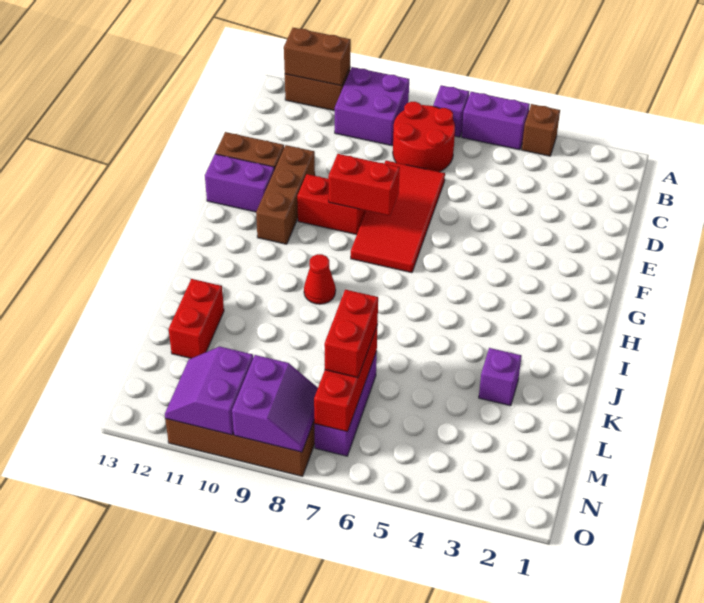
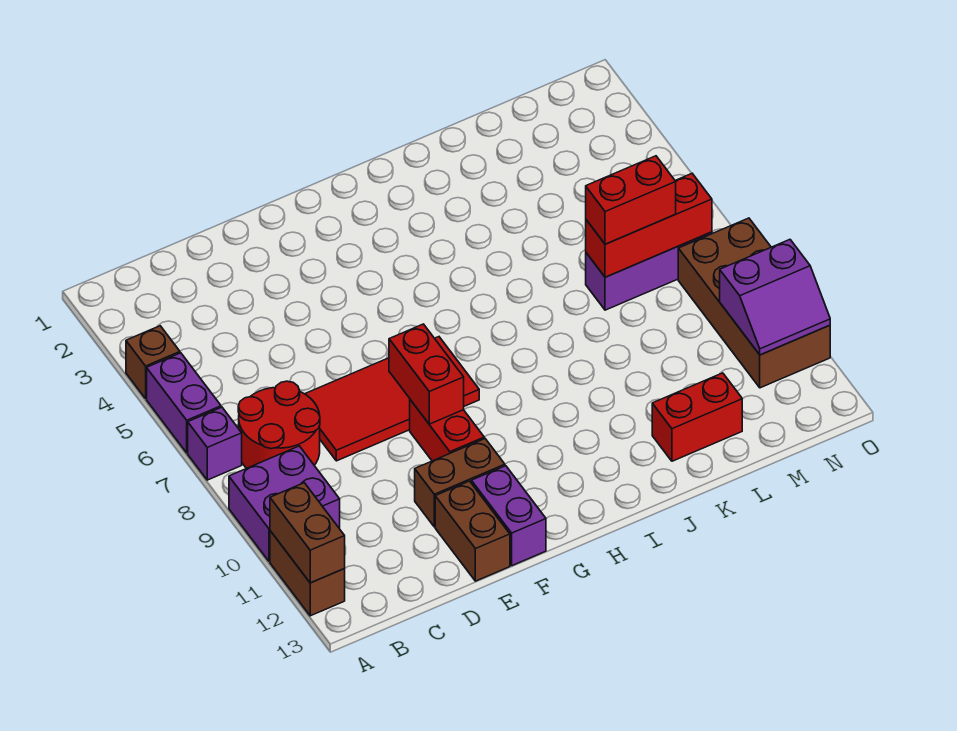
brown brick E11:G11 level 1 -> brown brick E11:F11 level 1
red cone I9 level 1 -> none
purple brick K3 level 1 -> none
purple slope N8:O9 level 2 top 9 -> none

